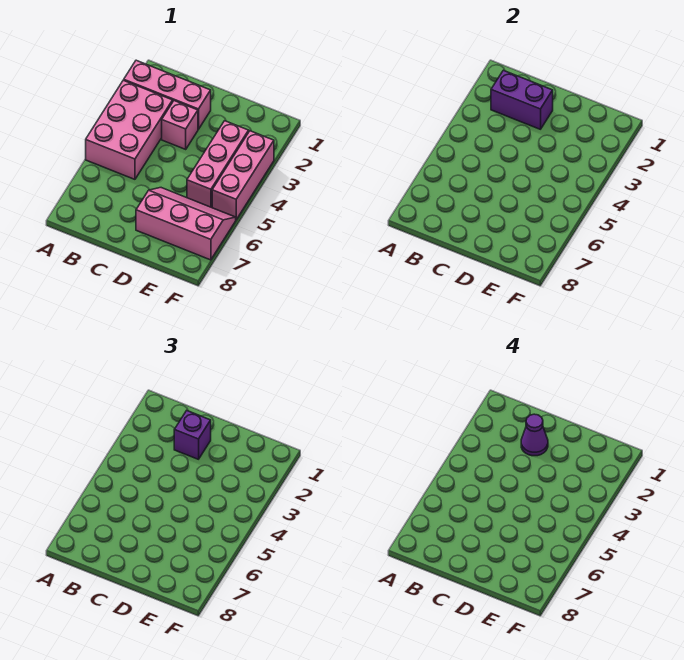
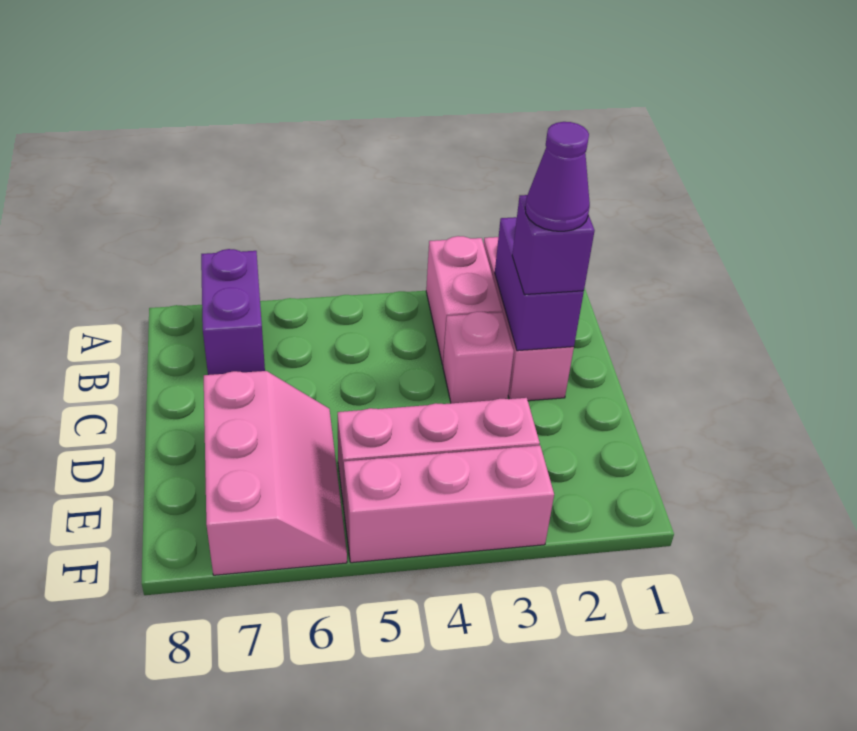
pink brick A3:B5 level 1 -> pink brick A3:B3 level 1
none -> purple brick A7:B7 level 1

